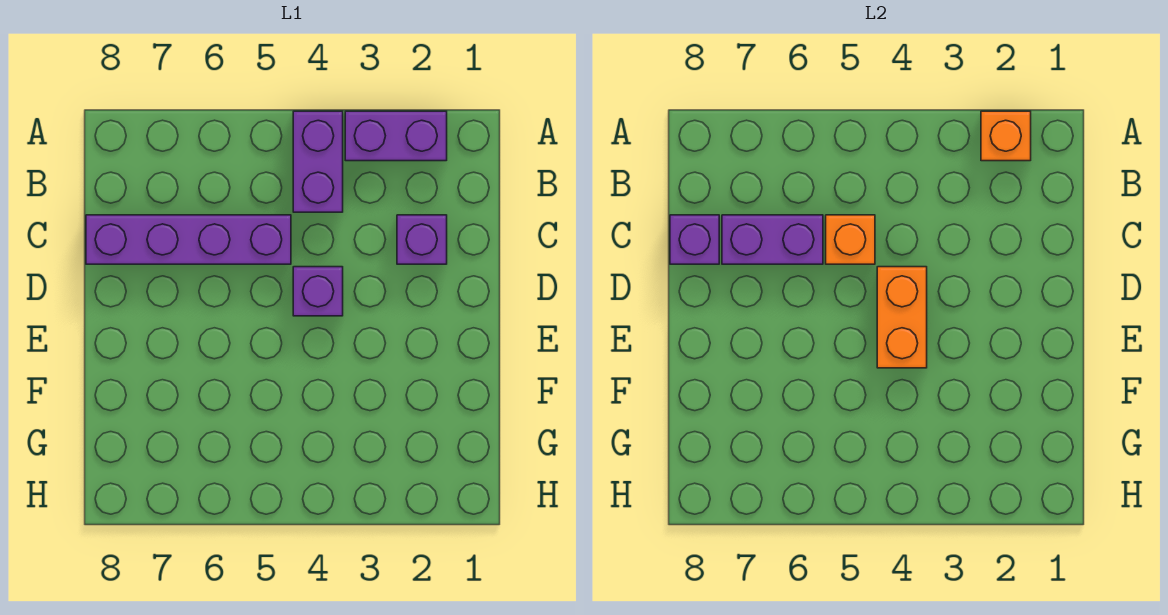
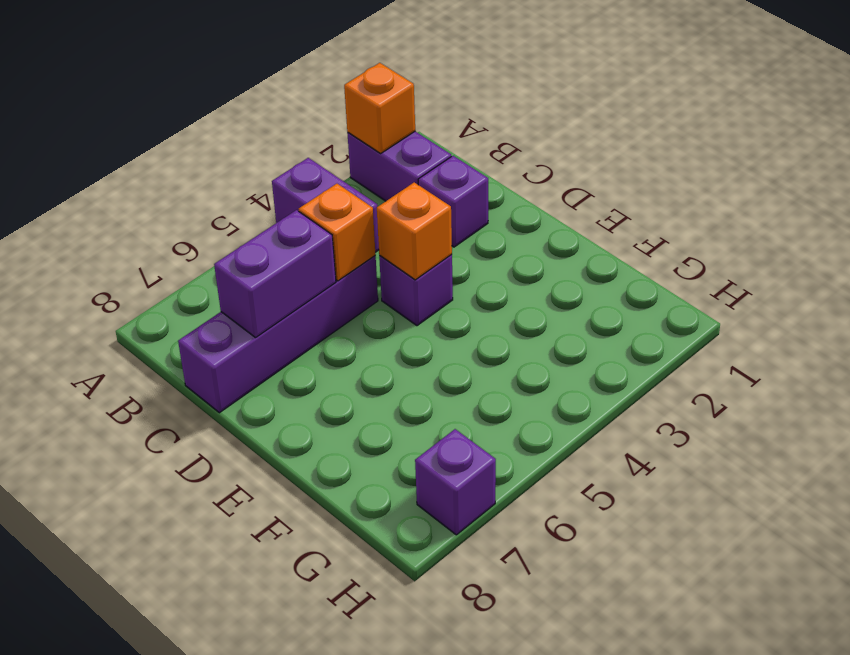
purple brick A2:A3 level 1 -> purple brick A2:B2 level 1
purple brick C8 level 2 -> purple brick H7 level 1
orange brick D4:E4 level 2 -> orange brick D4 level 2

